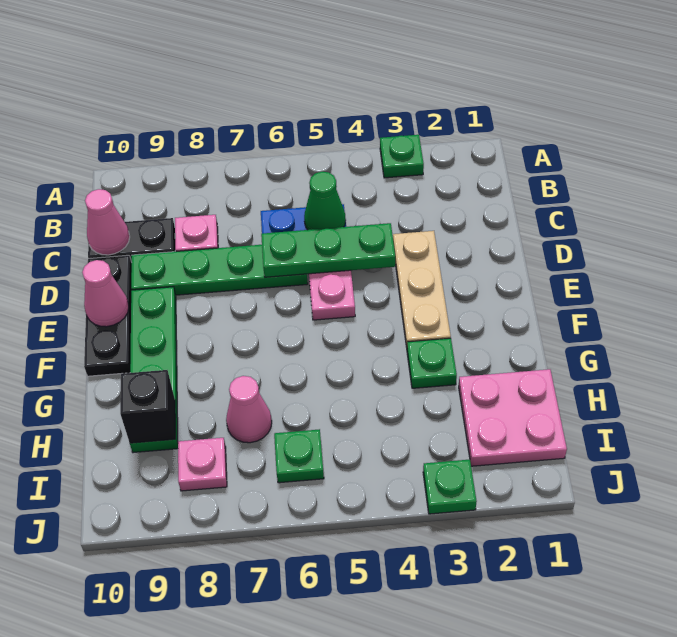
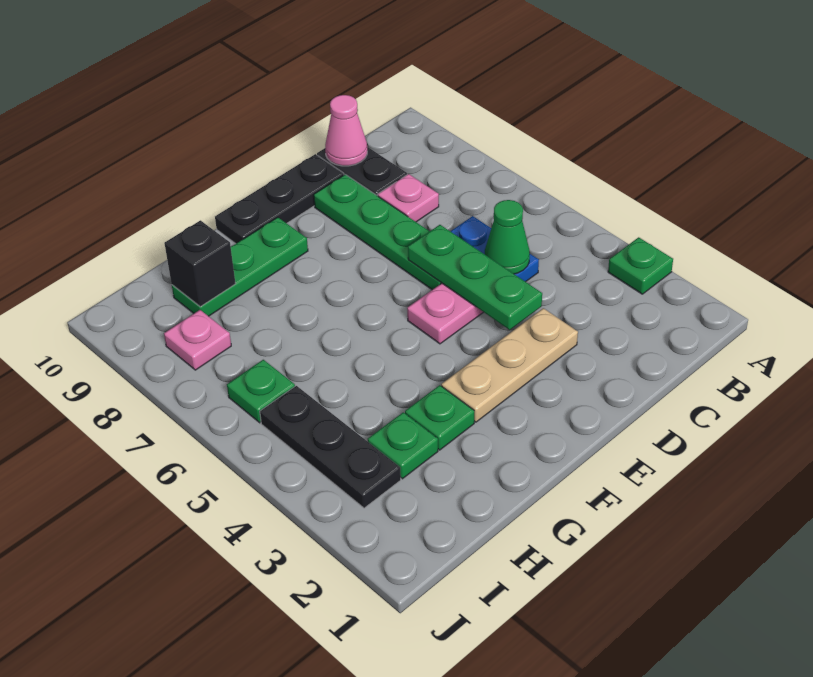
green plate E9:H9 level 1 -> green plate F9:H9 level 1
pink cone E10 level 2 -> none
pink plate H1:I2 level 1 -> none
pink cone H7 level 1 -> none
none -> black plate I3:I5 level 1
green plate J3 level 1 -> green plate H3 level 1

